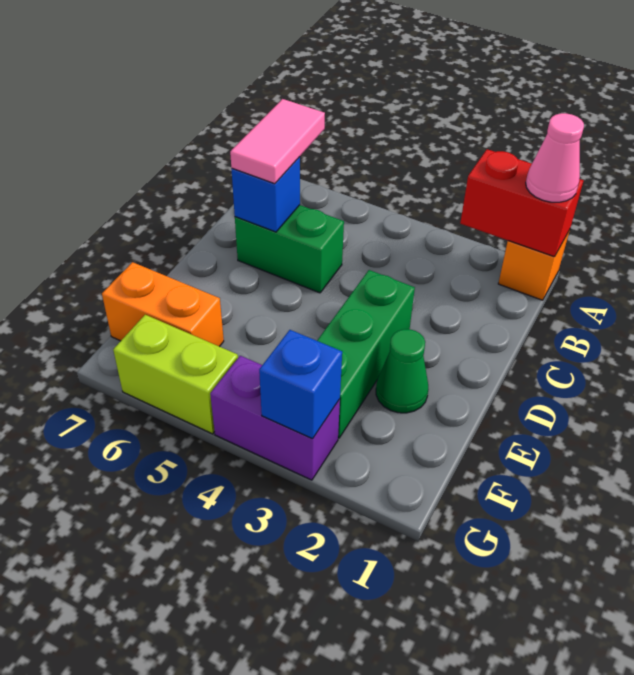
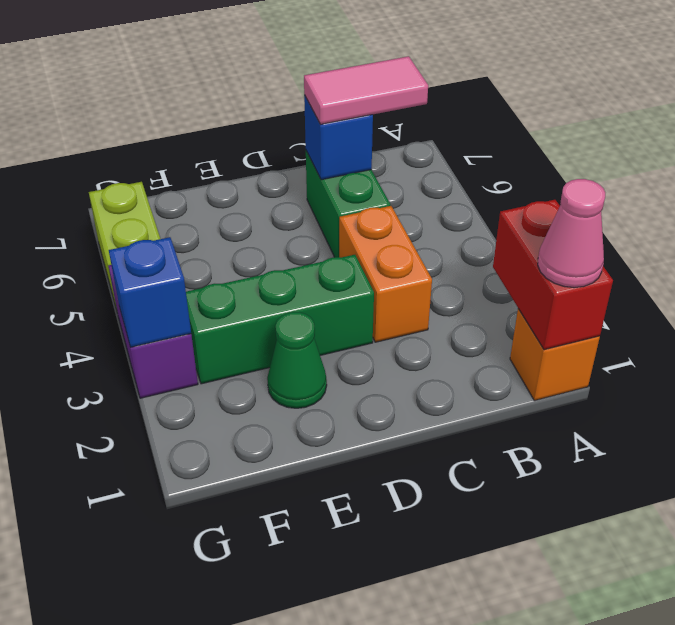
orange brick F6:F7 level 1 -> orange brick C3:C4 level 1

